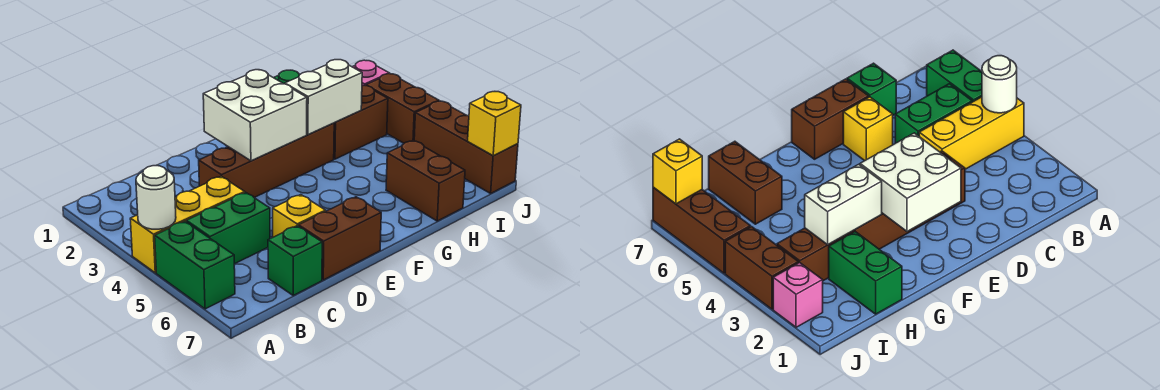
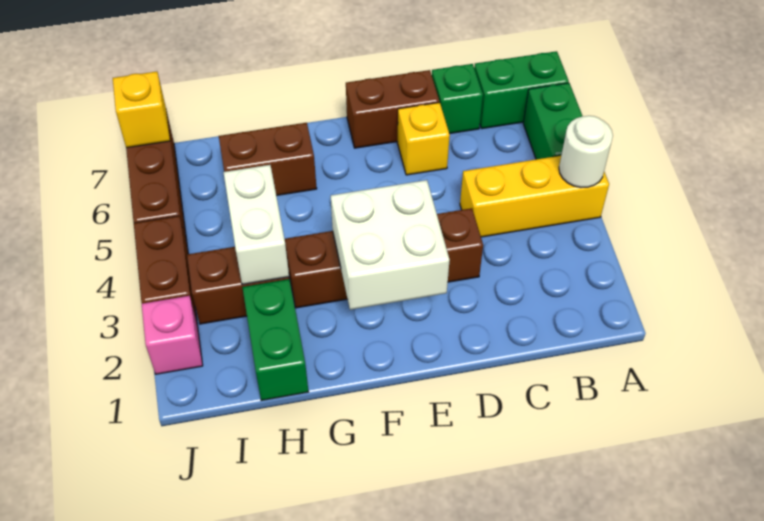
green brick B5:C5 level 1 -> green brick A7:B7 level 1
white brick G3:H3 level 2 -> white brick H3:H4 level 2
brown brick H6:H7 level 1 -> brown brick G6:H6 level 1

